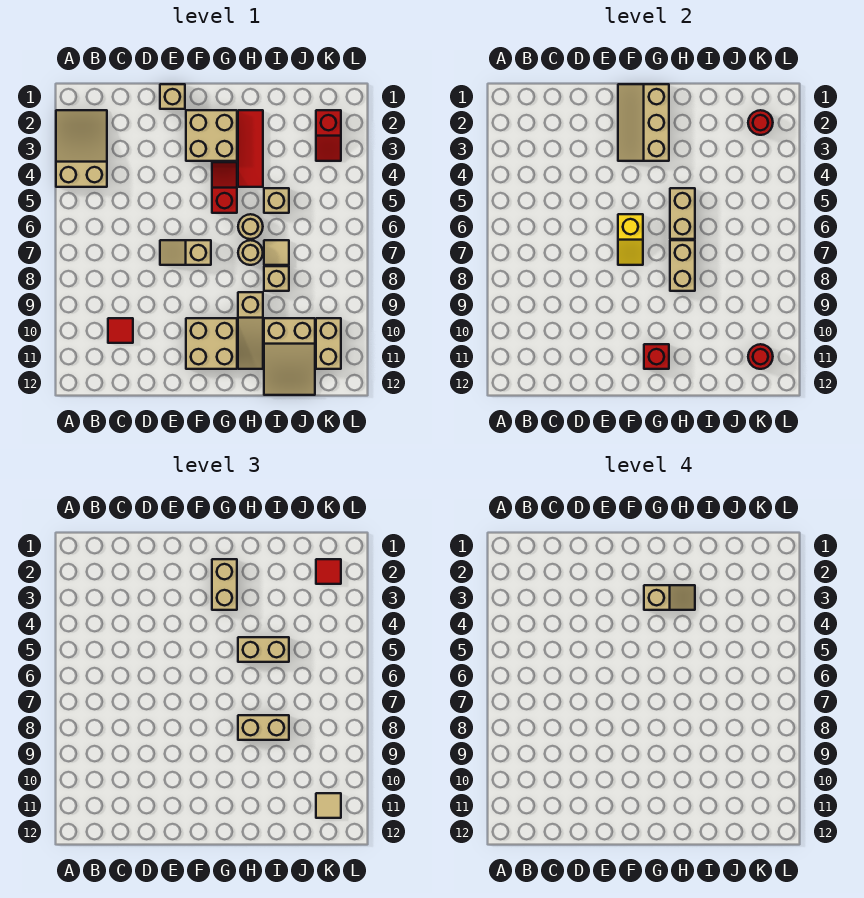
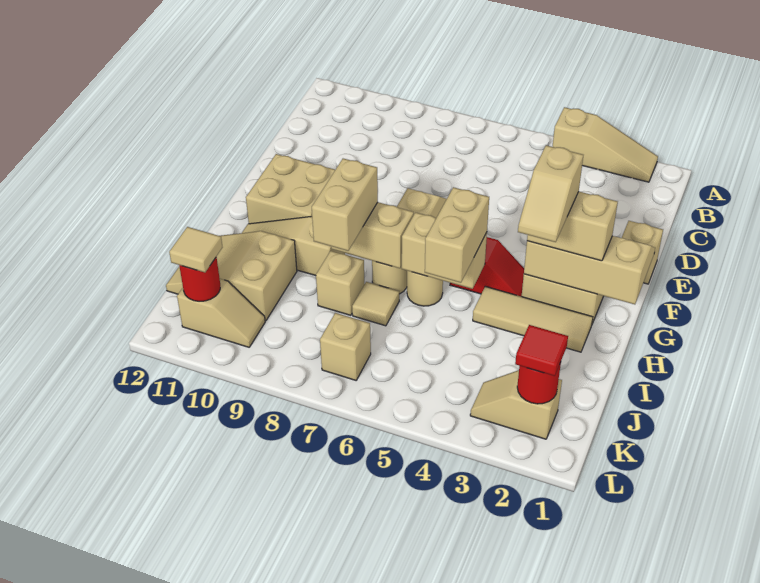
tan slope A2:B4 level 1 top 4 -> tan slope A2:A4 level 1 top 4
red tile C10 level 1 -> none
yellow slope F6:F7 level 2 top 6 -> none
red brick G11 level 2 -> none
red tile H2:H4 level 1 -> tan tile H2:H4 level 1
tan brick I5 level 1 -> tan brick K7 level 1
red slope K2:K3 level 1 top 2 -> tan slope K2:K3 level 1 top 2
tan brick K10:K11 level 1 -> tan slope K10:K11 level 1 top 11

